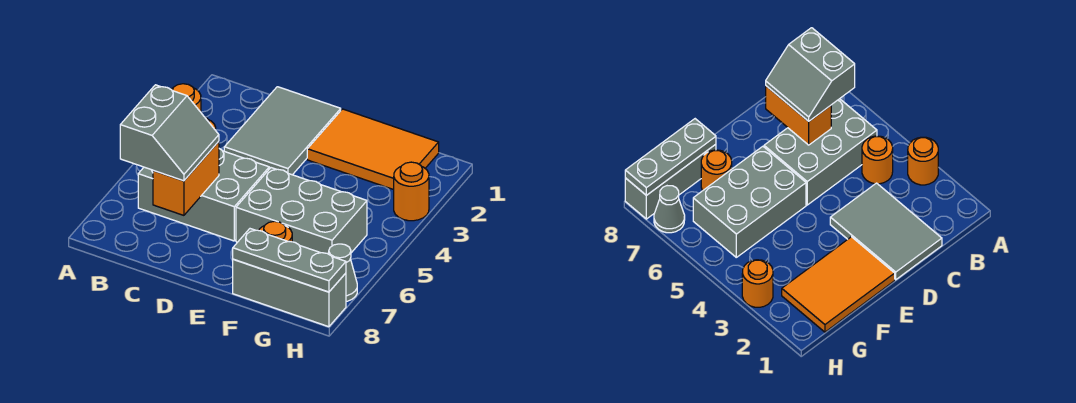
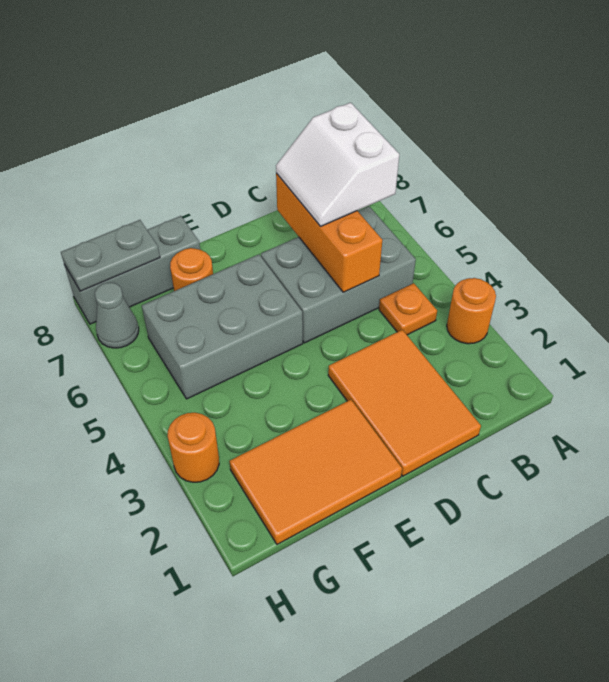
orange round brick B4 level 1 -> orange plate B4 level 1
grey slope B6:C7 level 3 top B -> white slope B6:C7 level 3 top B
grey tile C1:D3 level 1 -> orange tile C1:D3 level 1
orange brick C6:C7 level 2 -> orange brick C5:C7 level 2
grey plate F8:H8 level 2 -> grey plate G8:H8 level 2

